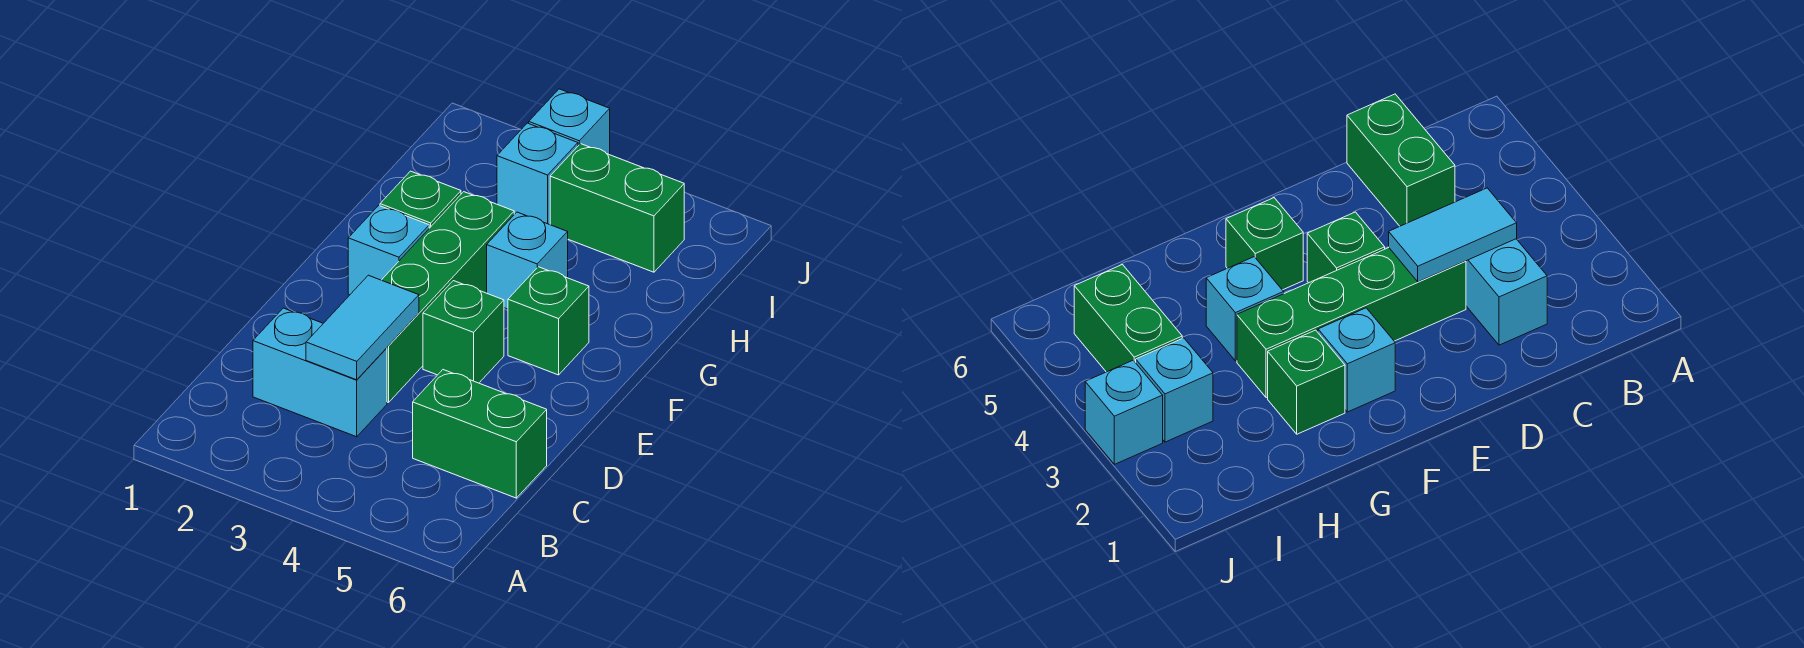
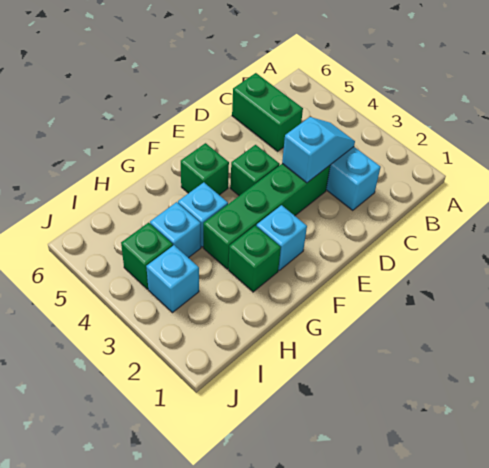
cyan tile C3:D3 level 2 -> cyan slope C3:D3 level 2 top D
green brick I4:I5 level 1 -> green brick I4 level 1
cyan brick J3 level 1 -> cyan brick H4 level 1

